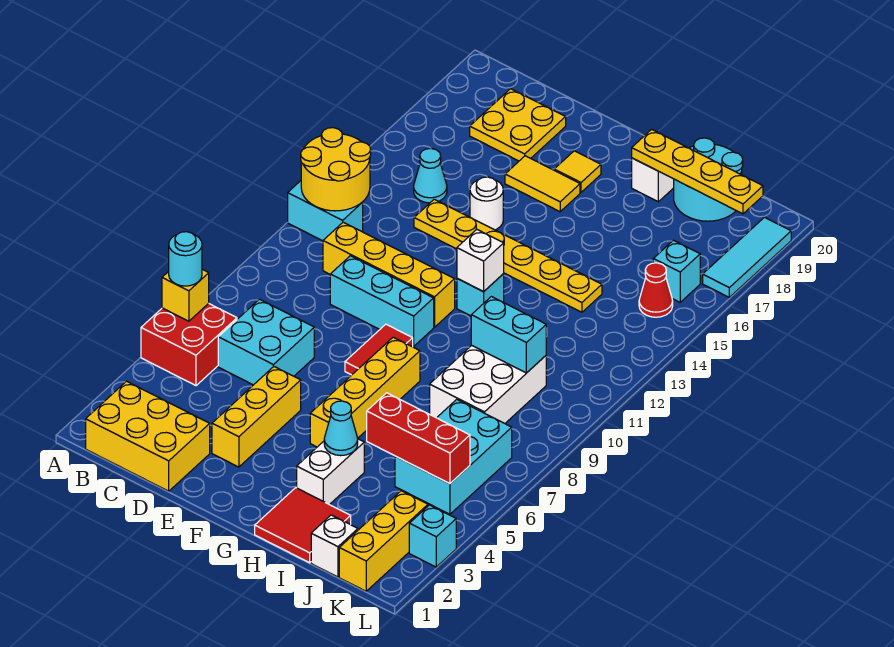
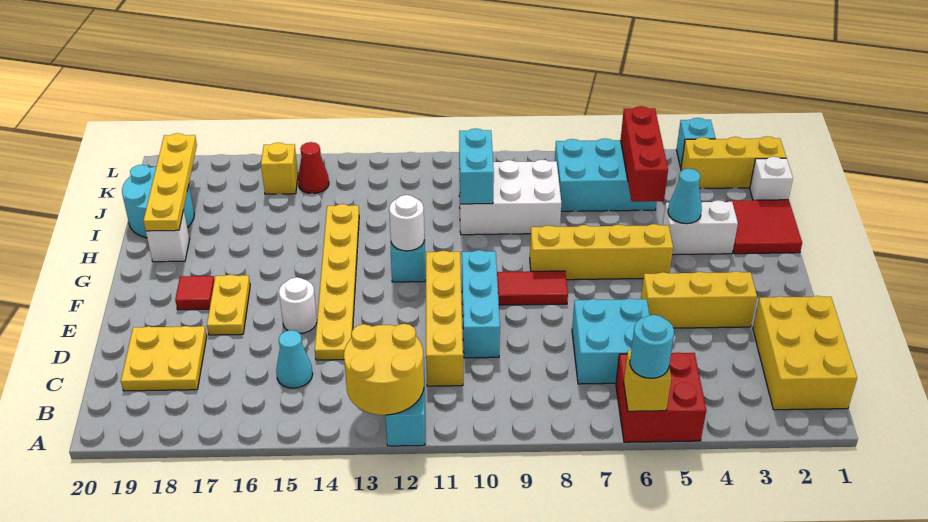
yellow tile E17:F17 level 1 -> yellow plate E17:F17 level 1
yellow tile F18 level 1 -> red tile F18 level 1
white brick G12 level 2 -> white round brick G12 level 2
cyan brick K16 level 1 -> yellow brick K16 level 1
cyan tile L17:L19 level 1 -> none

